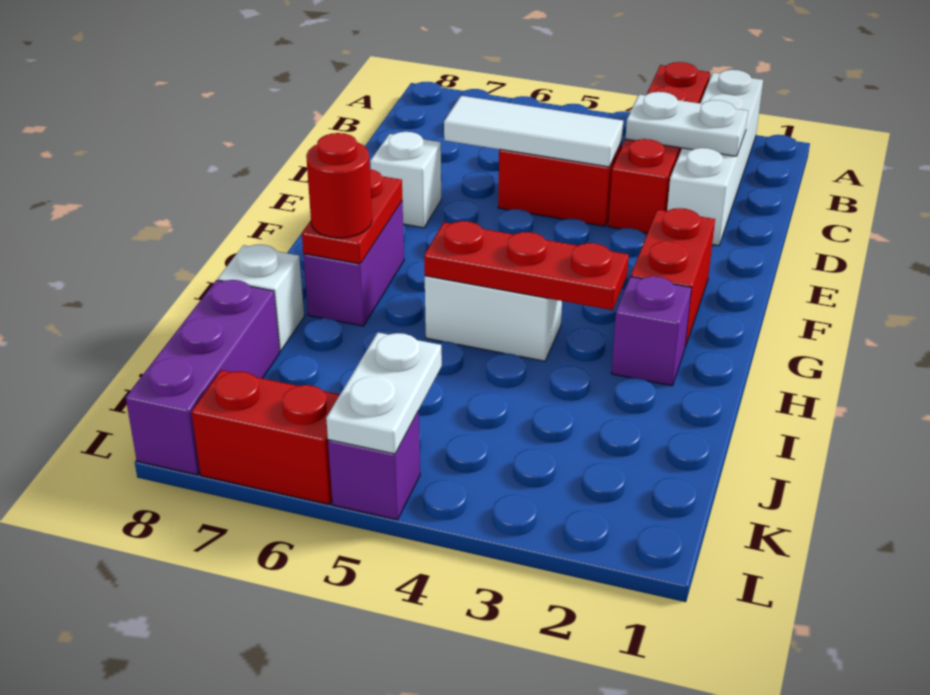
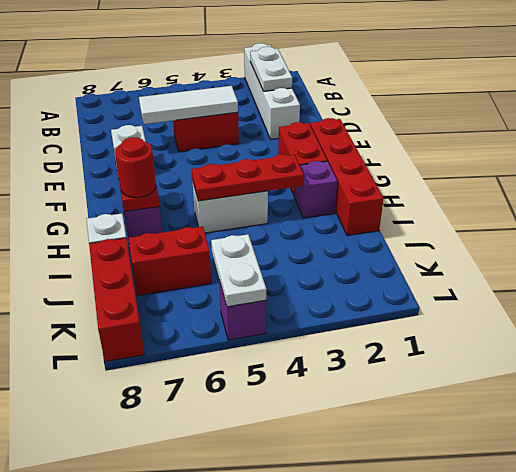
red brick A3:D3 level 1 -> red brick F1:I1 level 1
white plate C2:C3 level 2 -> white plate B2:C2 level 2
purple brick J8:L8 level 1 -> red brick J8:L8 level 1
red brick L6:L7 level 1 -> red brick J6:J7 level 1

